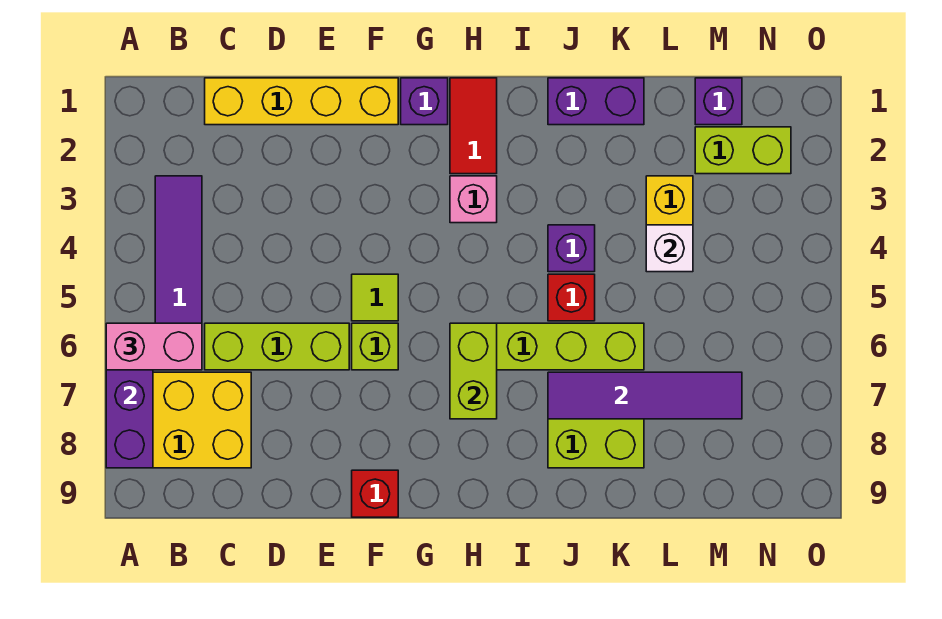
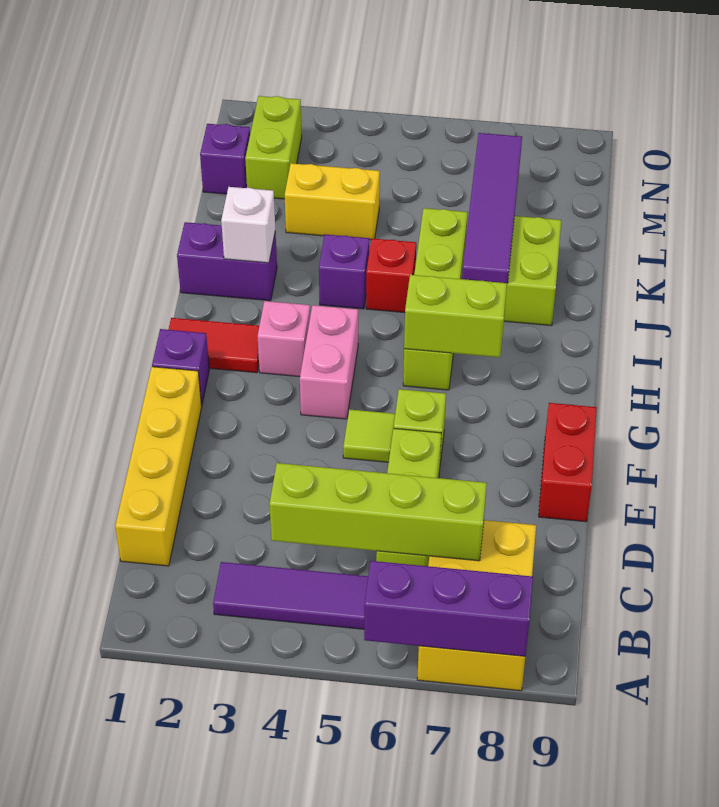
pink brick A6:B6 level 3 -> pink brick G4:H4 level 1
none -> lime brick C4:C7 level 2
red brick F9 level 1 -> red brick E9:F9 level 1
purple brick J1:K1 level 1 -> purple brick J1:J2 level 1
white brick L4 level 2 -> white brick J2 level 2

